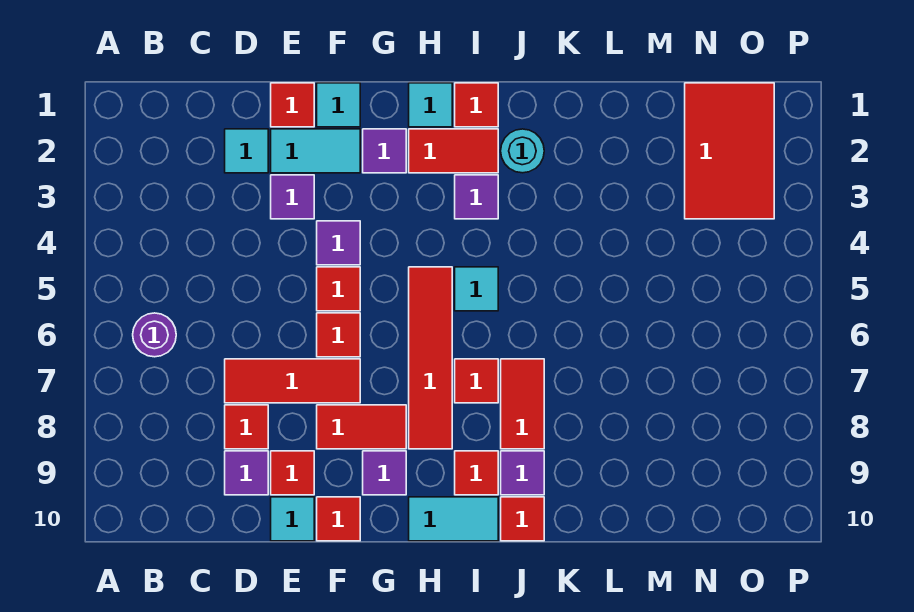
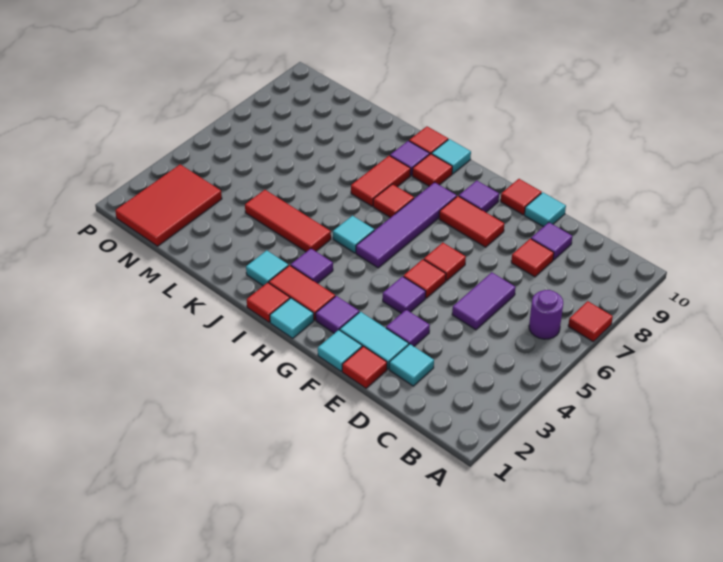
none -> purple tile D5:D6 level 1
red tile D7:F7 level 1 -> red tile J4:L4 level 1
red tile E9 level 1 -> red tile A7 level 1
red tile H5:H8 level 1 -> purple tile H5:H8 level 1
cyan tile H10:I10 level 1 -> cyan tile I10 level 1
cyan round brick J2 level 1 -> cyan tile J2 level 1

